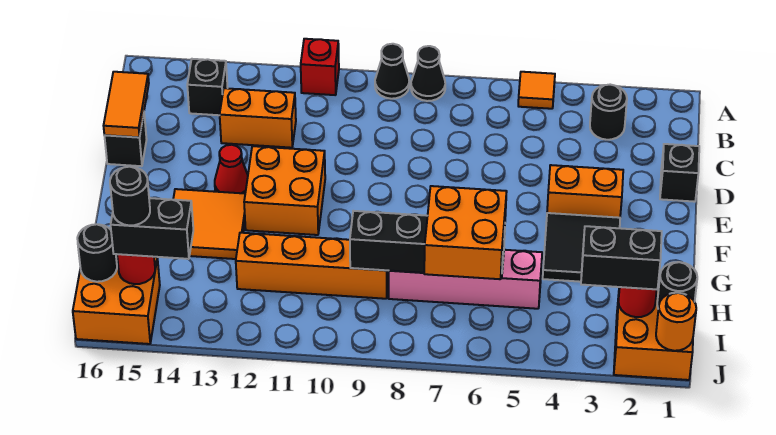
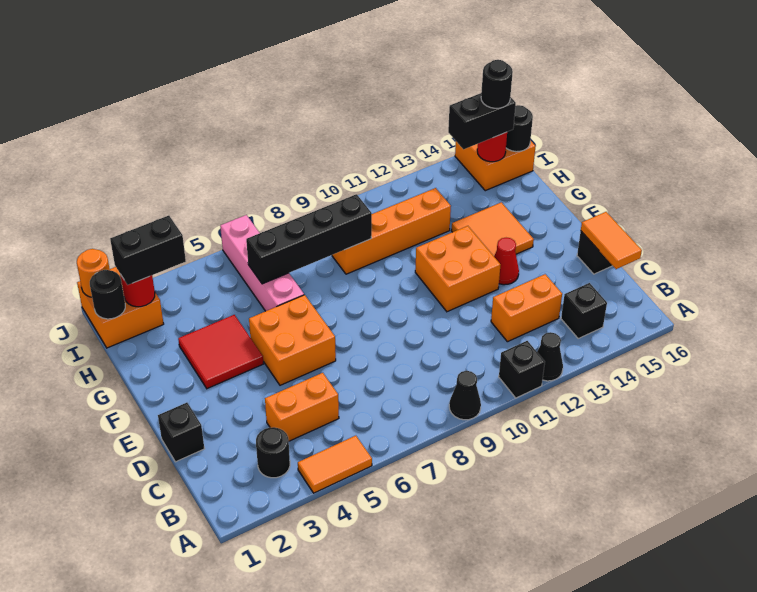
orange tile A5 level 1 -> orange tile A4:A5 level 1
black cone A8 level 1 -> black cone A12 level 1
red brick A11 level 1 -> black brick A11 level 1
orange brick E3:E4 level 1 -> orange brick C4:C5 level 1
black tile F3:G4 level 1 -> red tile F3:G4 level 1
pink brick H5:H8 level 1 -> pink brick G6:J6 level 1
orange brick H6:I7 level 3 -> orange brick E5:F6 level 1

